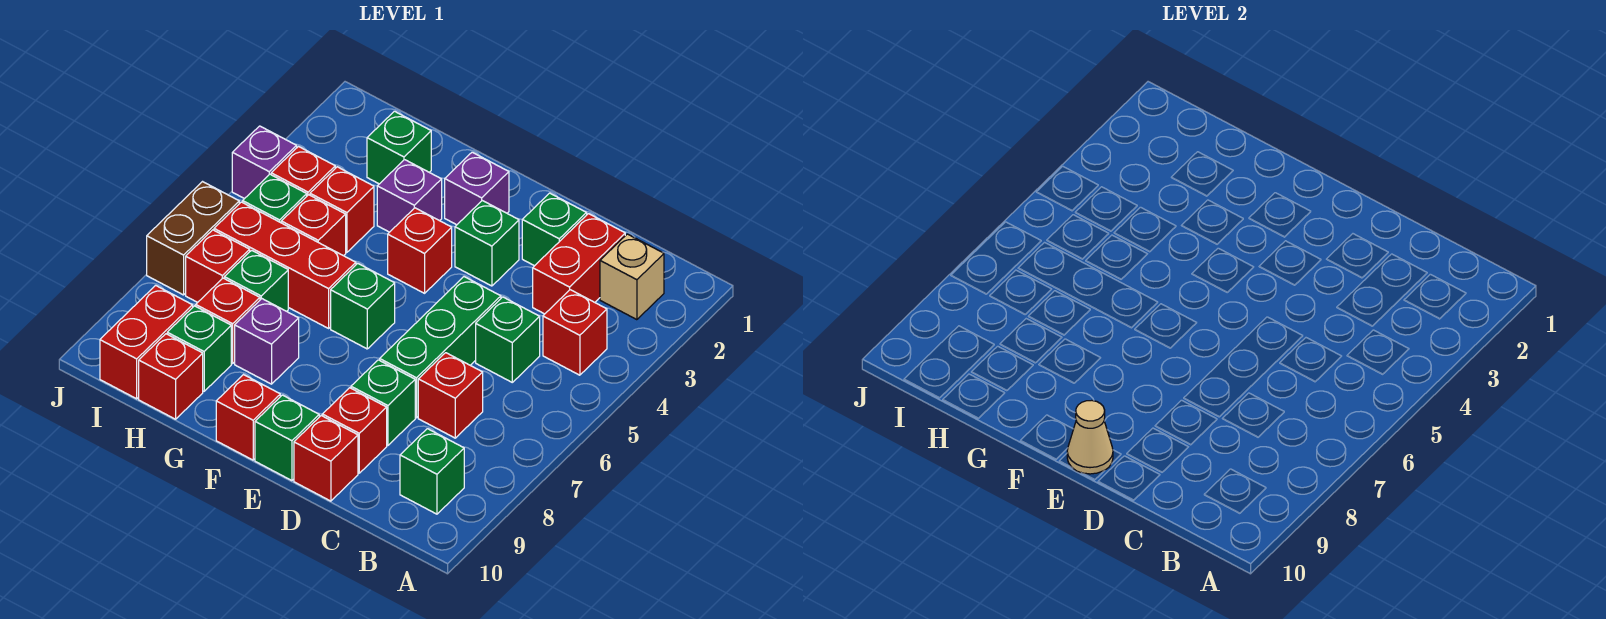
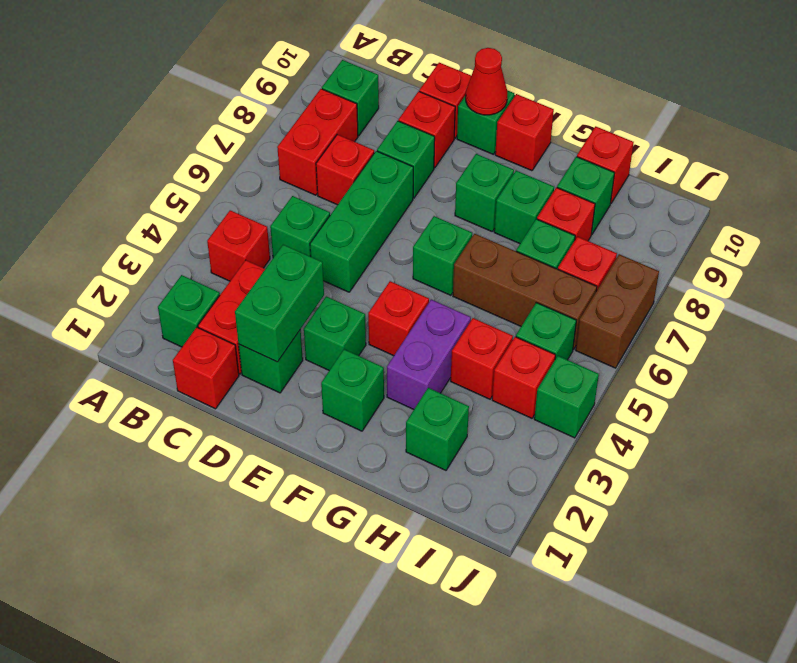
tan brick B2 level 1 -> green brick B2 level 1
none -> green brick D2:D3 level 2
tan cone E10 level 2 -> red cone E10 level 2
purple brick F2 level 1 -> green brick F2 level 1
none -> green brick F8 level 1
purple brick G3 level 1 -> purple brick G3:G4 level 1
red brick G6:I6 level 1 -> brown brick G6:I6 level 1
purple brick G8 level 1 -> green brick G8 level 1
red brick H5 level 1 -> red brick C1 level 1
red brick I9:I10 level 1 -> red brick B7:B8 level 1
purple brick J4 level 1 -> green brick J4 level 1

